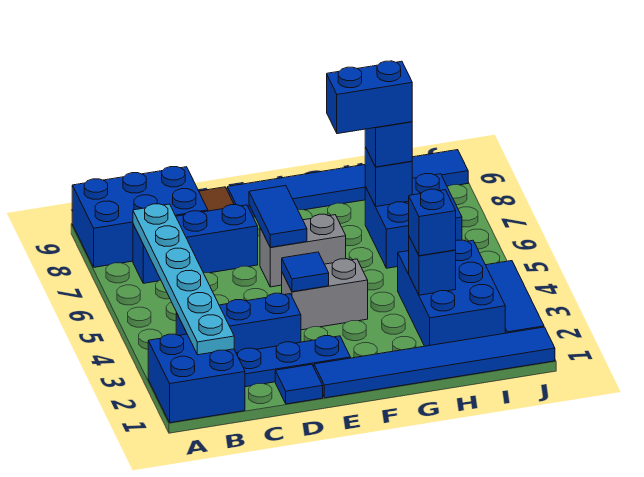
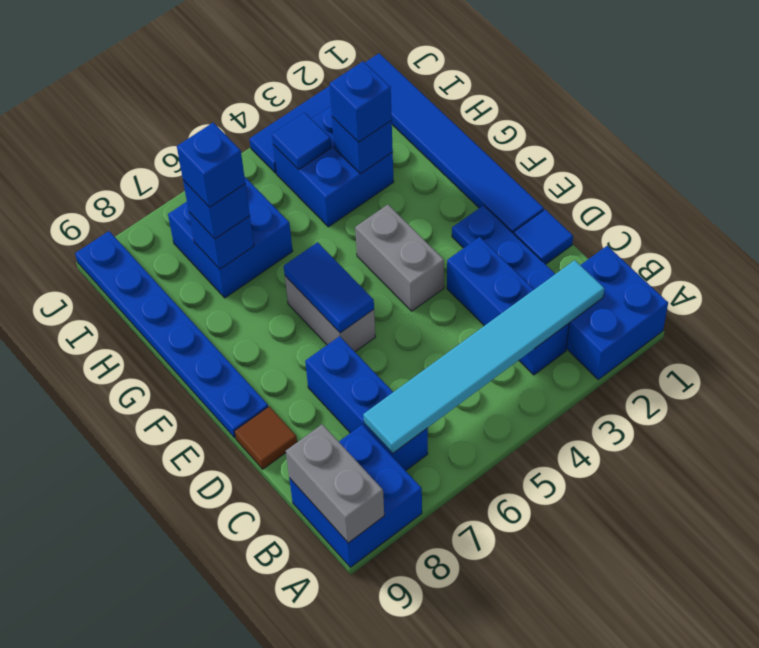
blue brick A8:C9 level 1 -> blue brick A8:B9 level 1
none -> grey brick A9:B9 level 2
cyan plate B2:B7 level 2 -> cyan tile B2:B7 level 2
blue tile E4 level 2 -> blue tile I4 level 2
blue tile E6:E7 level 2 -> blue tile E6:F6 level 2
blue tile E9:J9 level 1 -> blue plate E9:J9 level 1
blue brick G7:H7 level 4 -> blue brick H7 level 4
blue brick H2:I4 level 1 -> blue brick H3:I4 level 1

